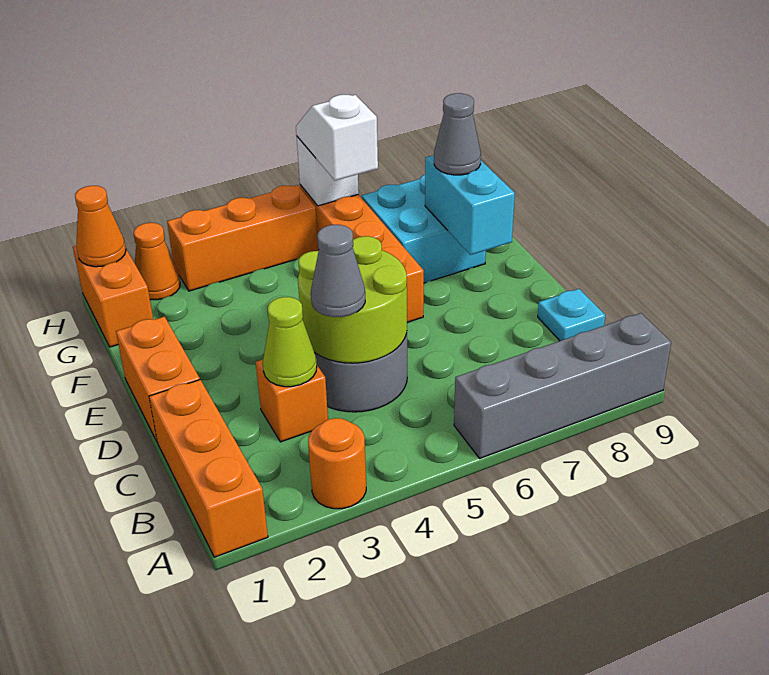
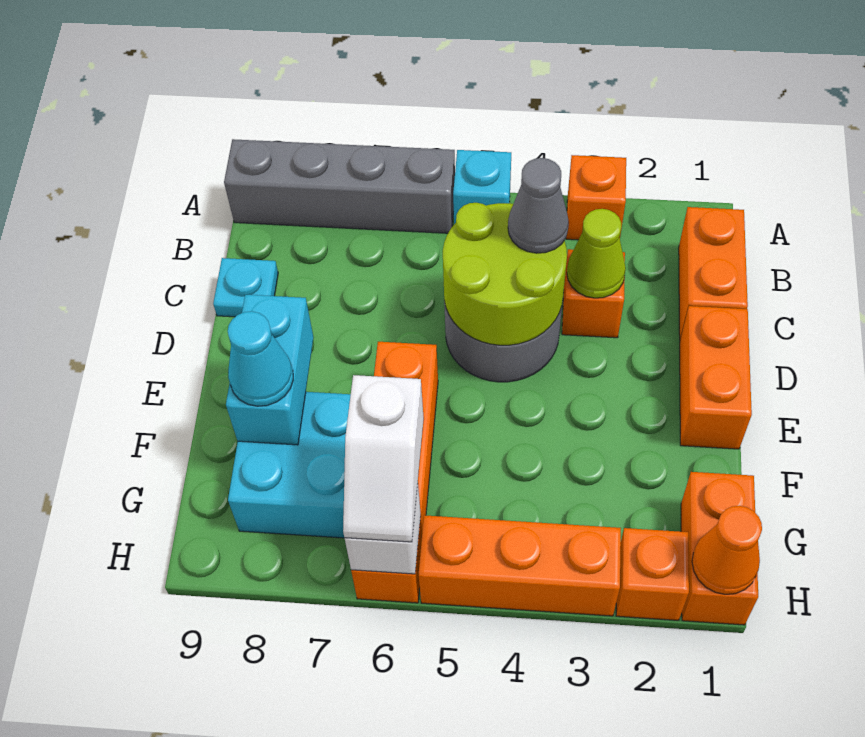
orange brick A1:C1 level 1 -> orange brick B1:C1 level 1
orange round brick A3 level 1 -> orange brick A3 level 1
none -> cyan brick A5 level 1
grey cone F8 level 3 -> cyan cone F8 level 3
orange cone H2 level 1 -> orange brick H2 level 1

